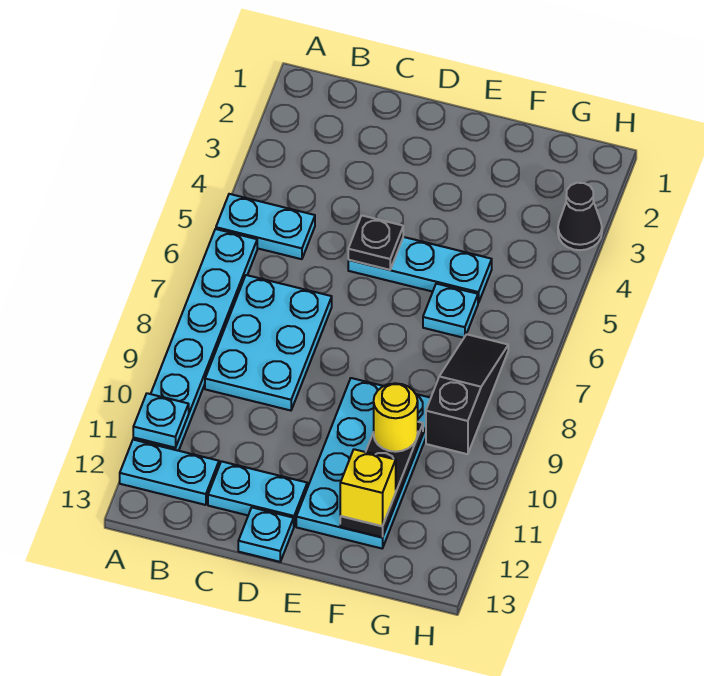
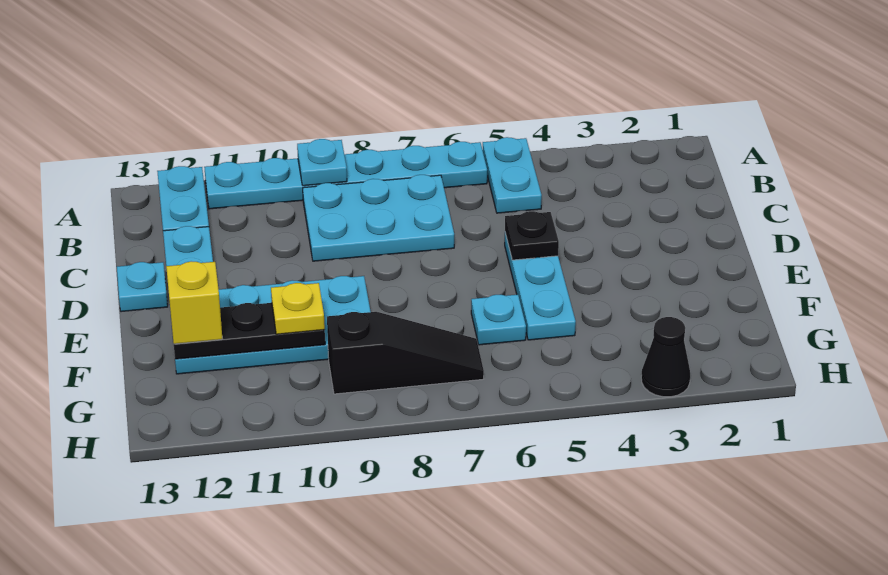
cyan plate A11 level 2 -> cyan plate A9 level 2
yellow round brick F10 level 3 -> yellow plate F10 level 3

